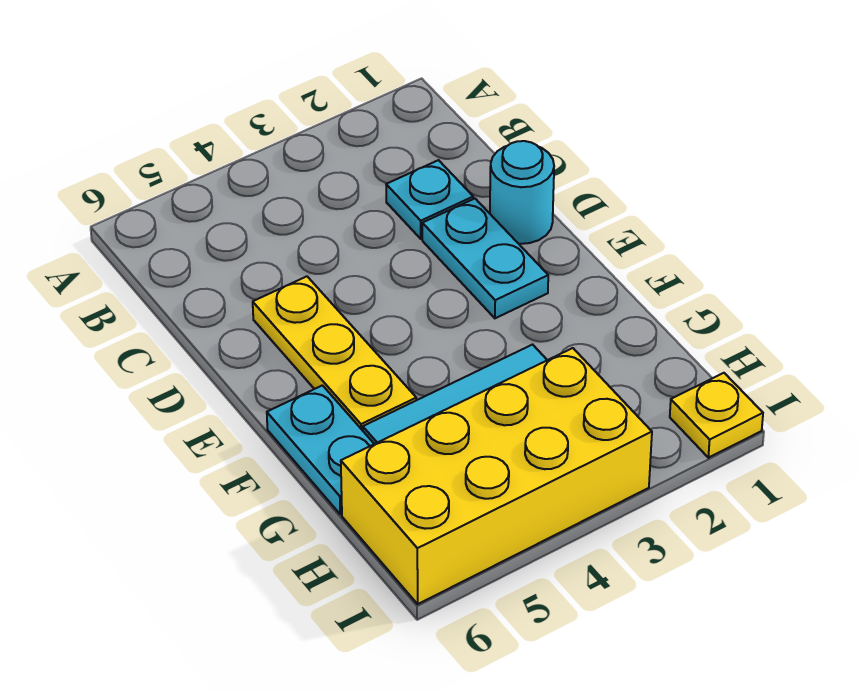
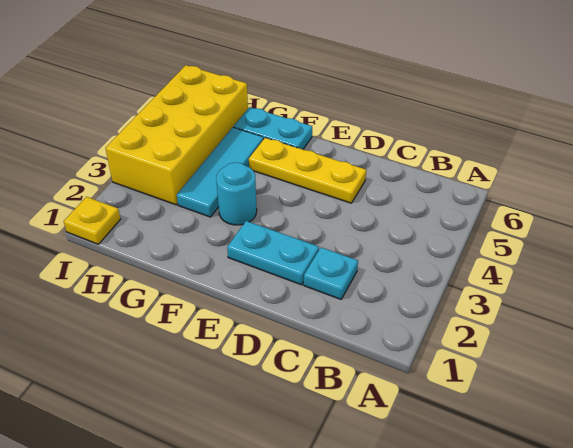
cyan round brick D1 level 1 -> cyan round brick F3 level 1

